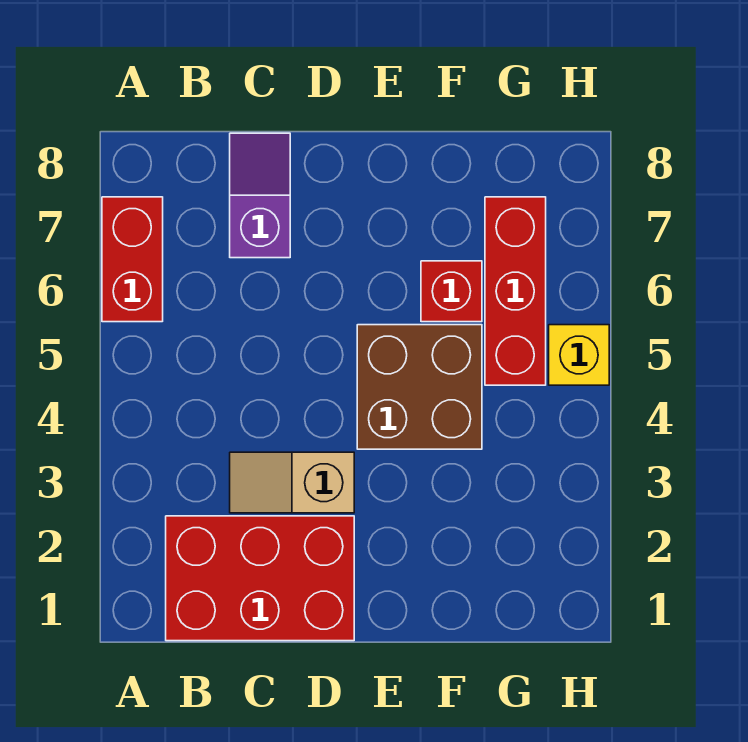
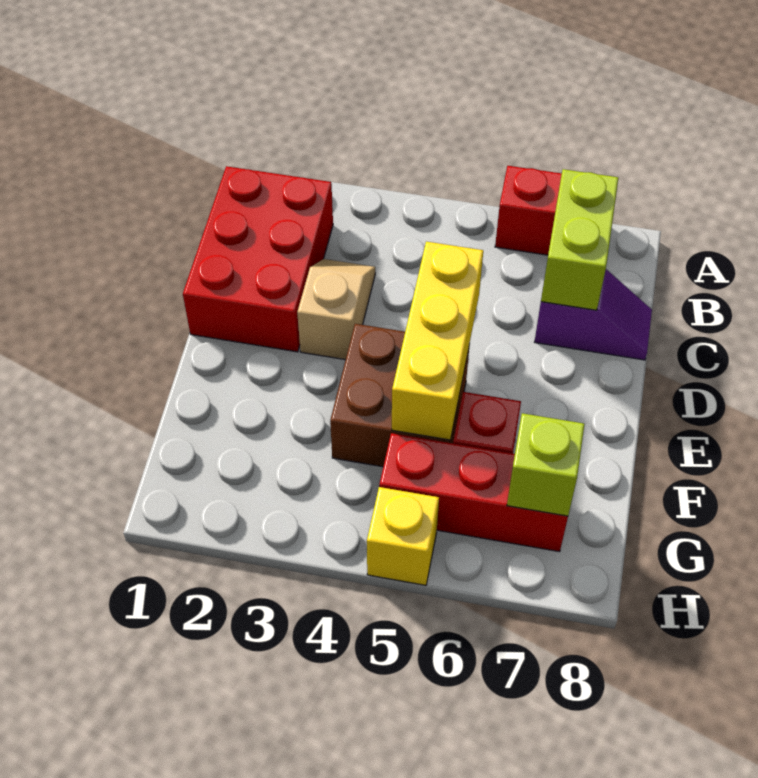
none -> lime brick B7:C7 level 2
none -> yellow brick D5:F5 level 2
none -> lime brick G7 level 2

